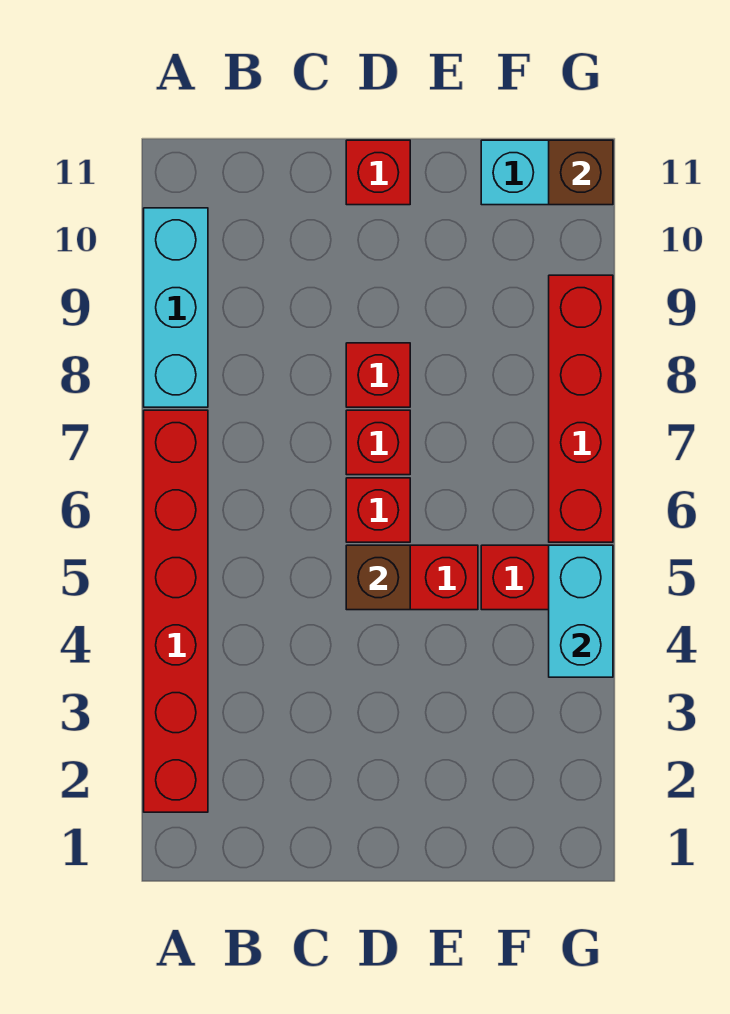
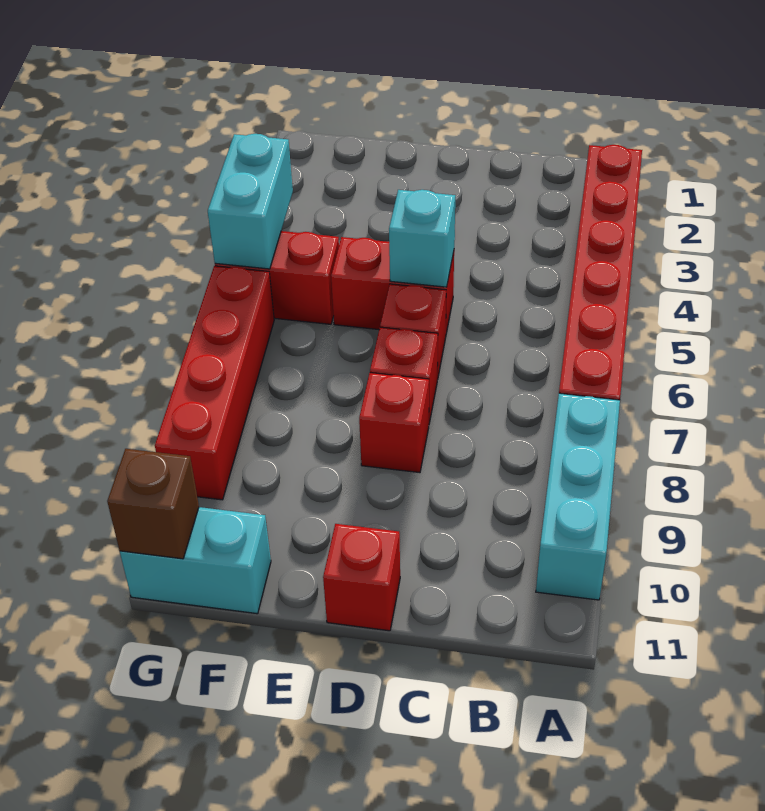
brown brick D5 level 2 -> cyan brick D5 level 2

